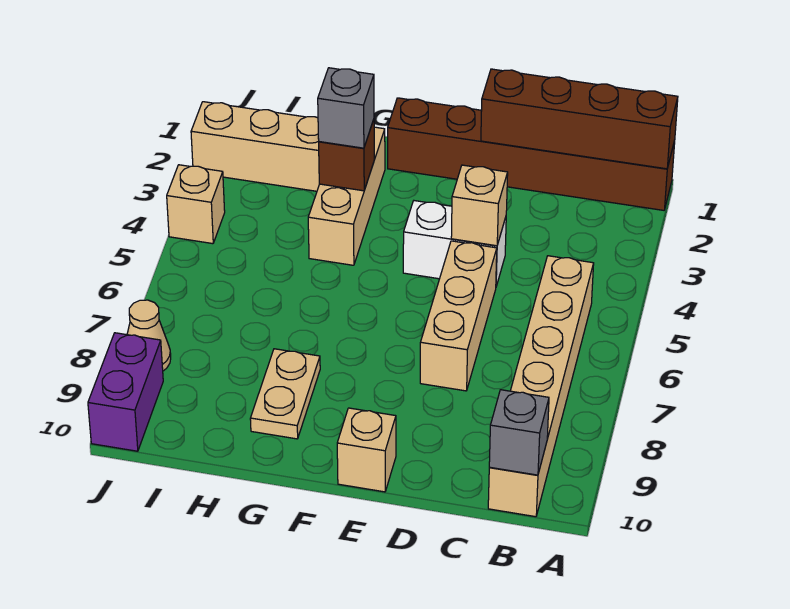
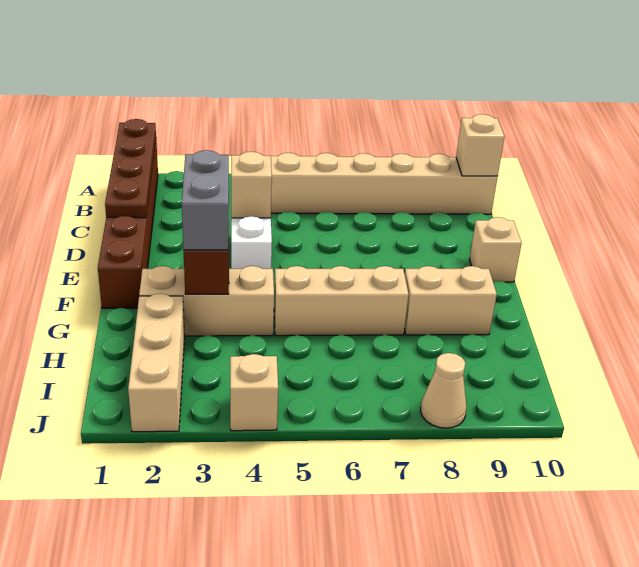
brown brick A1:D1 level 2 -> brown plate A1:D1 level 2
grey brick B10 level 2 -> tan brick B10 level 2
tan brick D5:D7 level 1 -> tan brick G5:G7 level 1
grey brick G3 level 3 -> grey brick F3:G3 level 3
tan plate G8:G9 level 1 -> tan brick G8:G9 level 1
purple brick J9:J10 level 1 -> none

